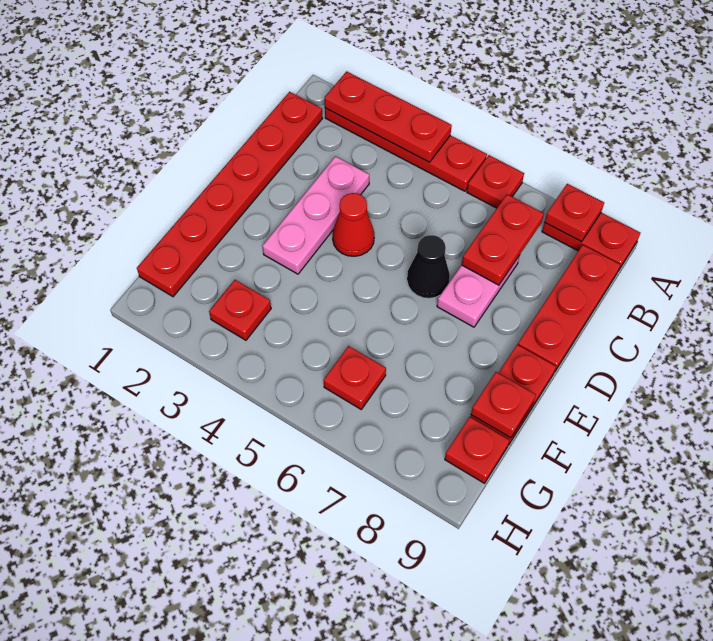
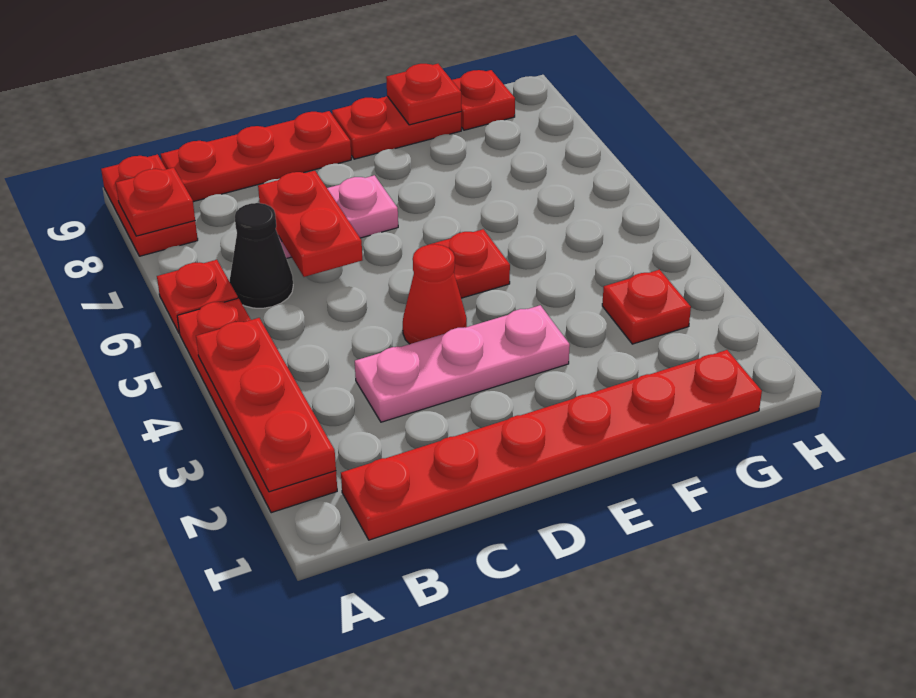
red plate B7:C7 level 2 -> red plate C6:C7 level 2
black cone D6 level 1 -> black cone B6 level 1
red plate G6 level 1 -> red plate E5 level 1

